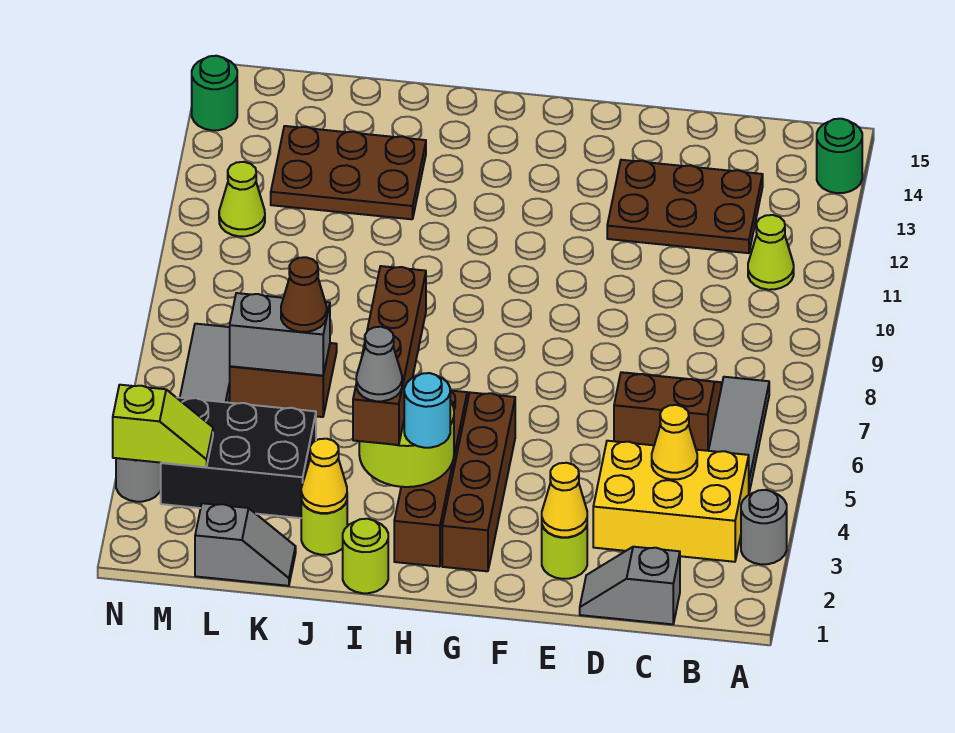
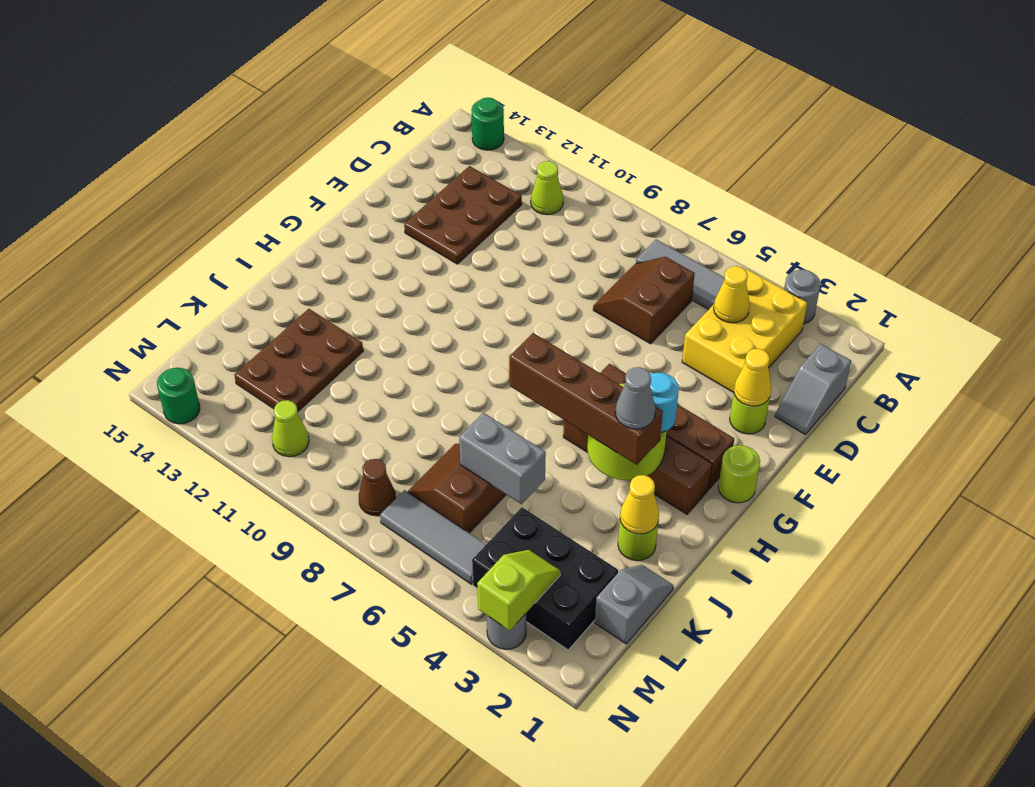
lime round brick I1 level 1 -> lime round brick G1 level 1
black brick K3:M4 level 1 -> black brick L2:M4 level 1
grey brick K6:L6 level 2 -> grey brick K5:K6 level 2
brown cone K6 level 3 -> brown cone M8 level 1

